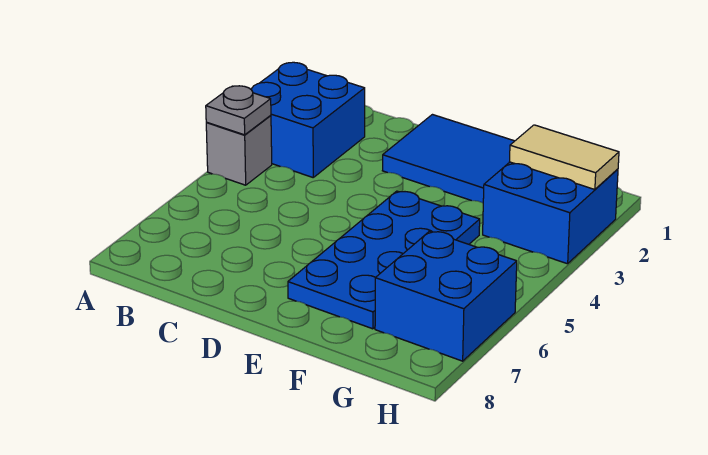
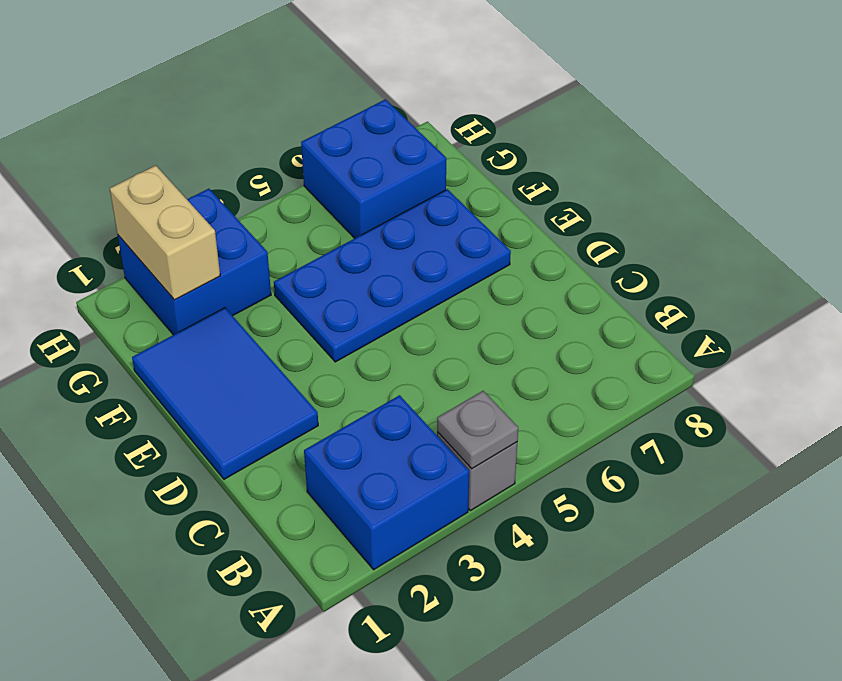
tan tile G2:H2 level 2 -> tan brick G2:H2 level 2

